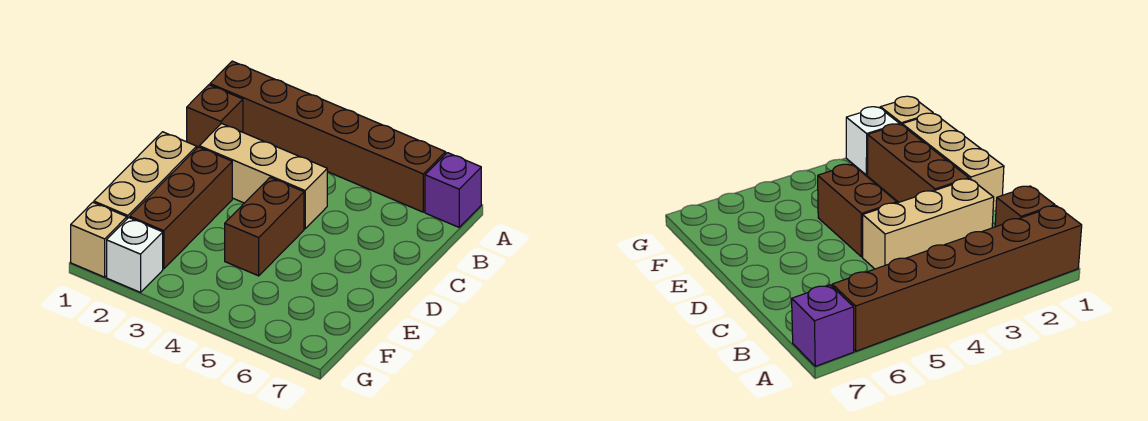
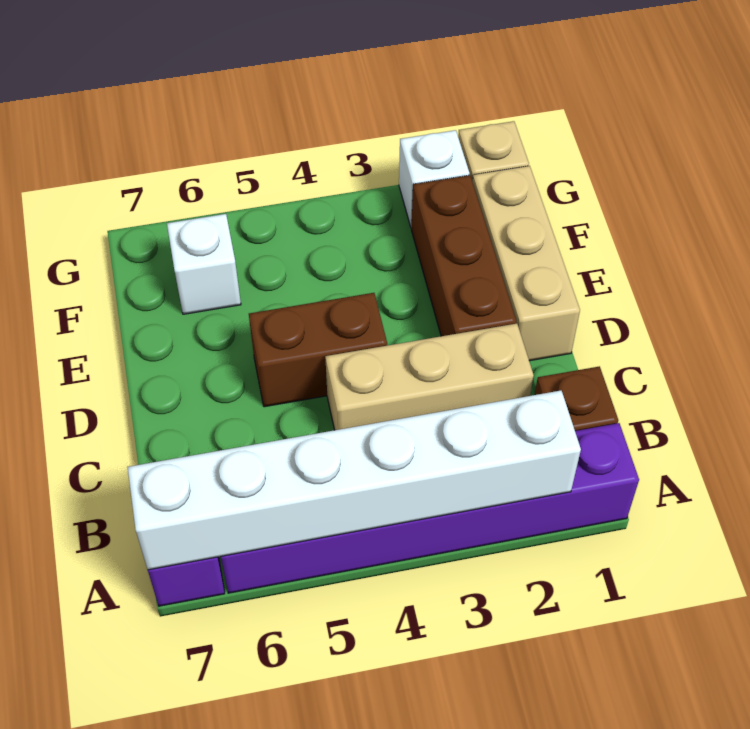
brown brick A1:A6 level 1 -> purple brick A1:A6 level 1
none -> white brick A2:A7 level 2
brown brick D4:E4 level 1 -> brown brick D4:D5 level 1
none -> white brick F6 level 1

